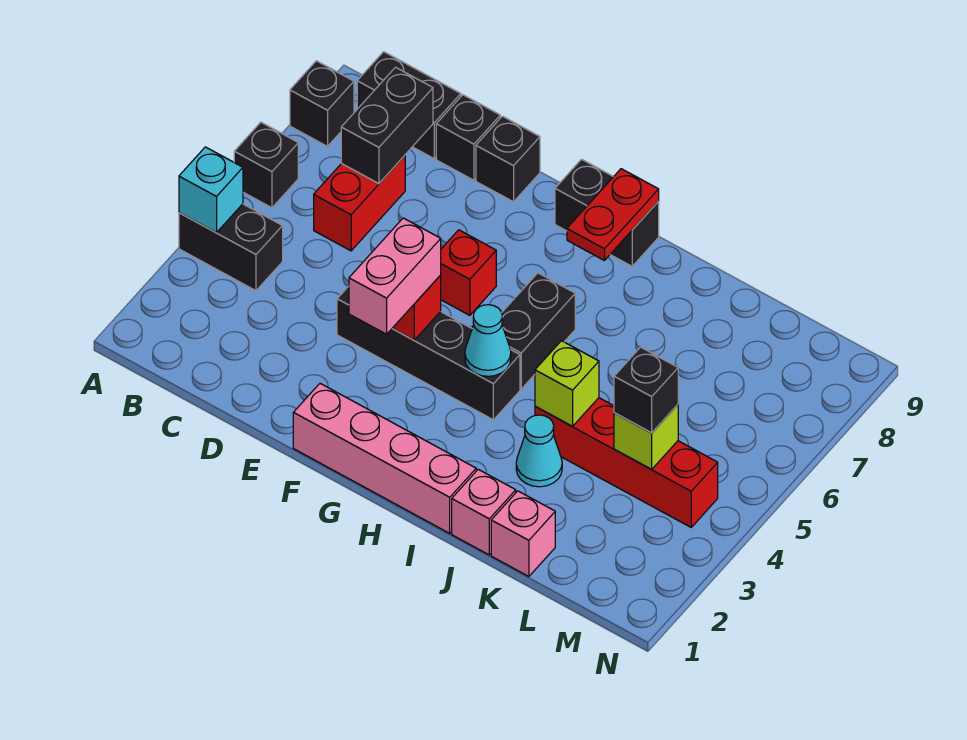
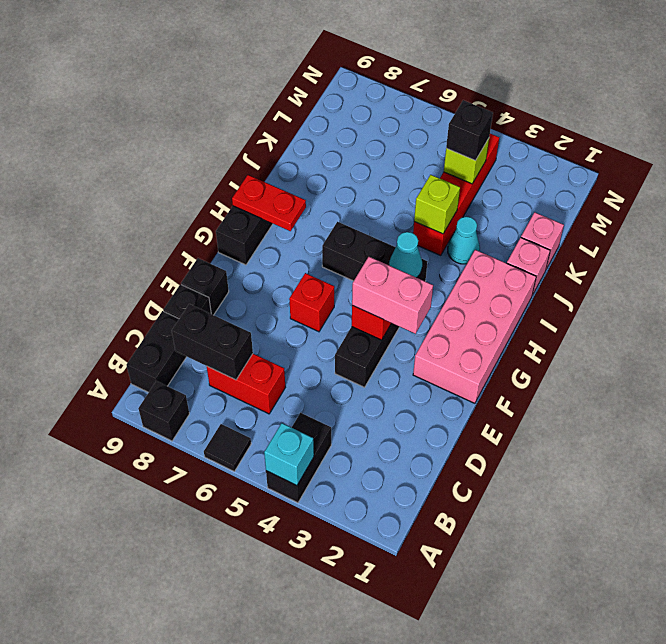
black brick A6 level 1 -> black tile A6 level 1
pink brick F1:I1 level 1 -> pink brick F1:I2 level 1

